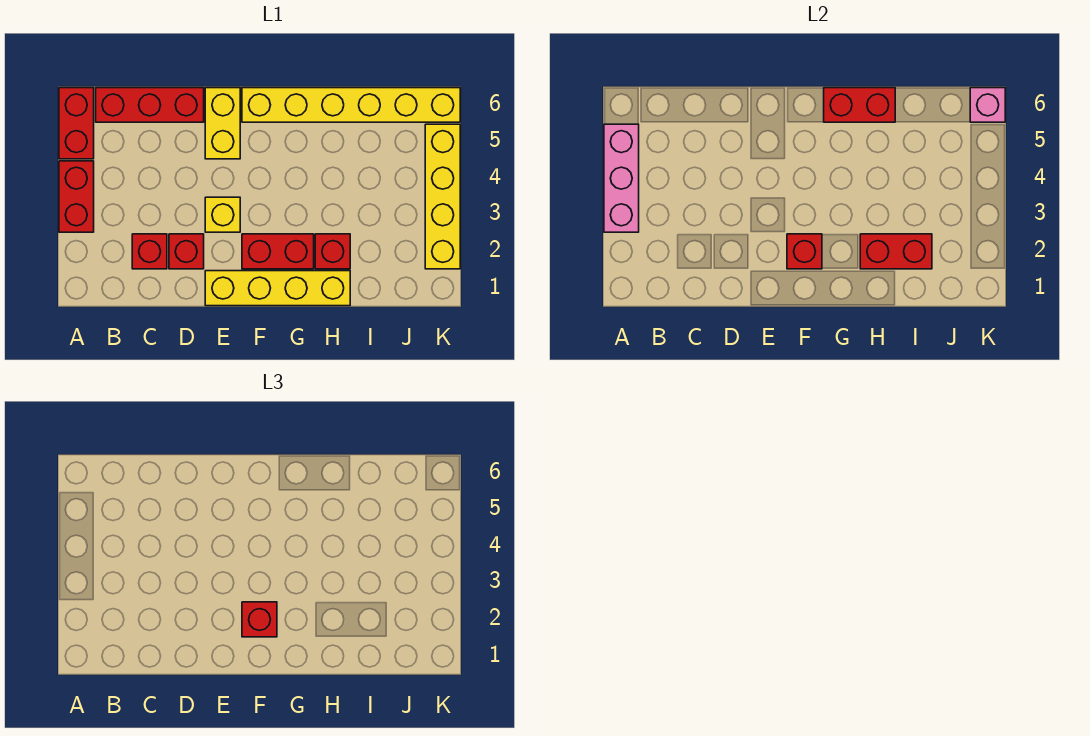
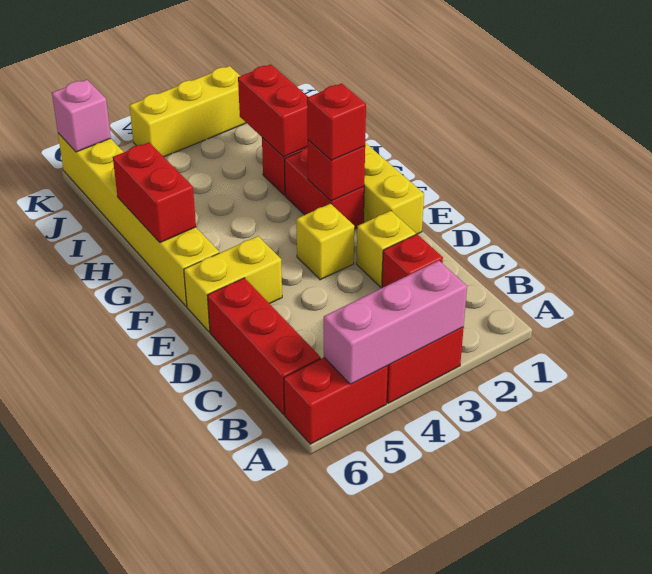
red brick D2 level 1 -> yellow brick D2 level 1
yellow brick K2:K5 level 1 -> yellow brick K2:K4 level 1

